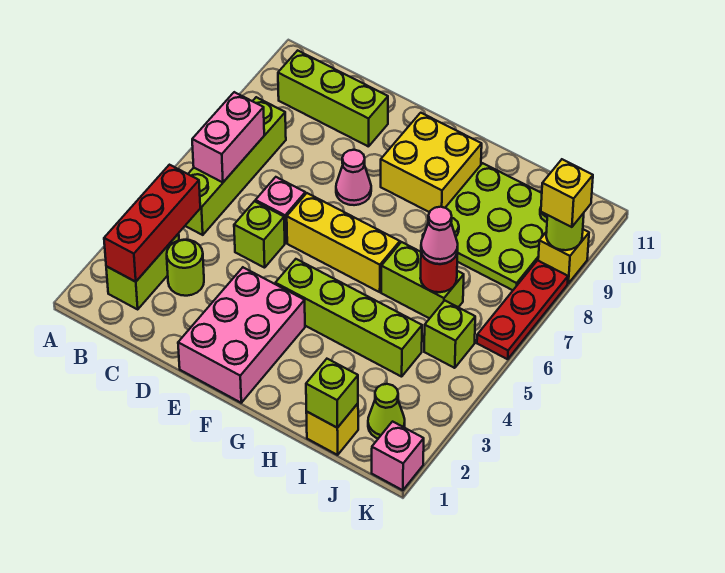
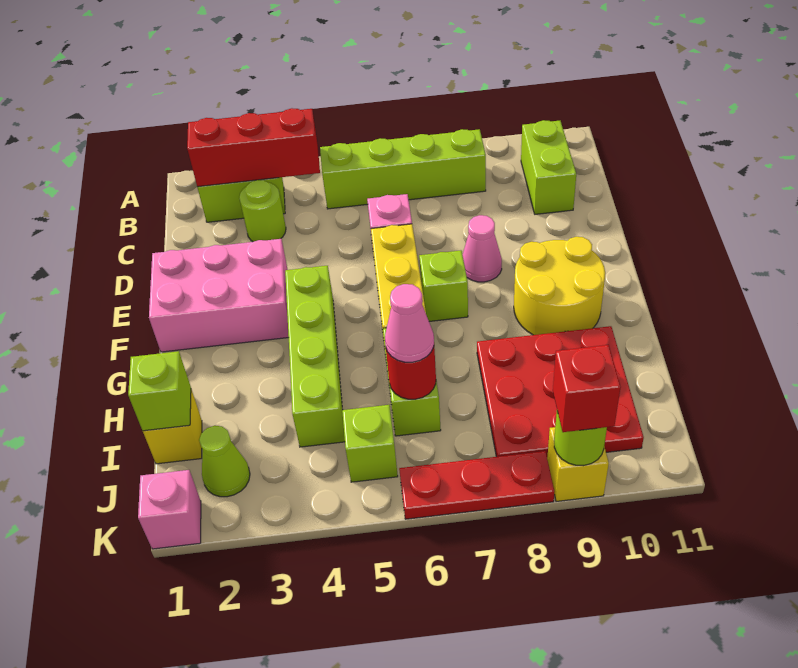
pink brick B6:B7 level 2 -> none
lime brick B10:D10 level 1 -> lime brick B10:C10 level 1
lime brick D5 level 1 -> lime brick F7 level 1
yellow brick F9:G10 level 1 -> yellow round brick F9:G10 level 1
lime plate H8:J10 level 1 -> red plate H8:J10 level 1
yellow brick K9 level 3 -> red brick K9 level 3

